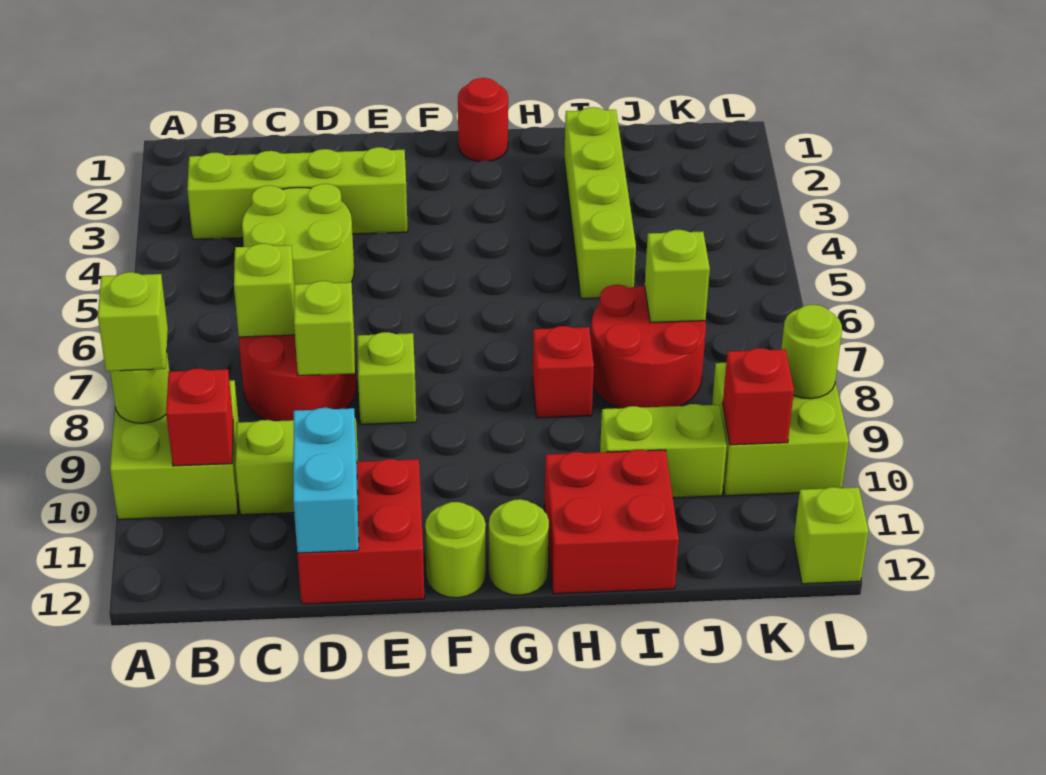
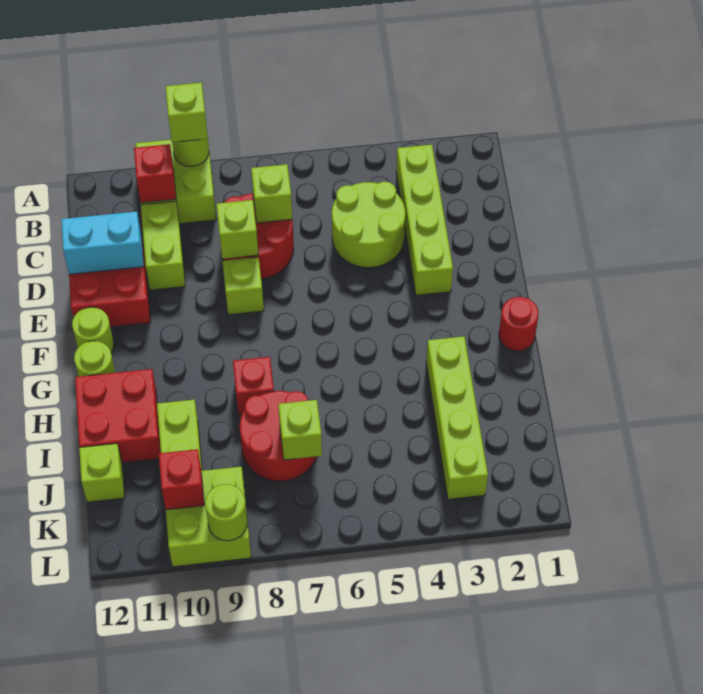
lime brick I2:I5 level 1 -> lime brick H3:K3 level 1
lime brick L12 level 1 -> lime brick J12 level 1

